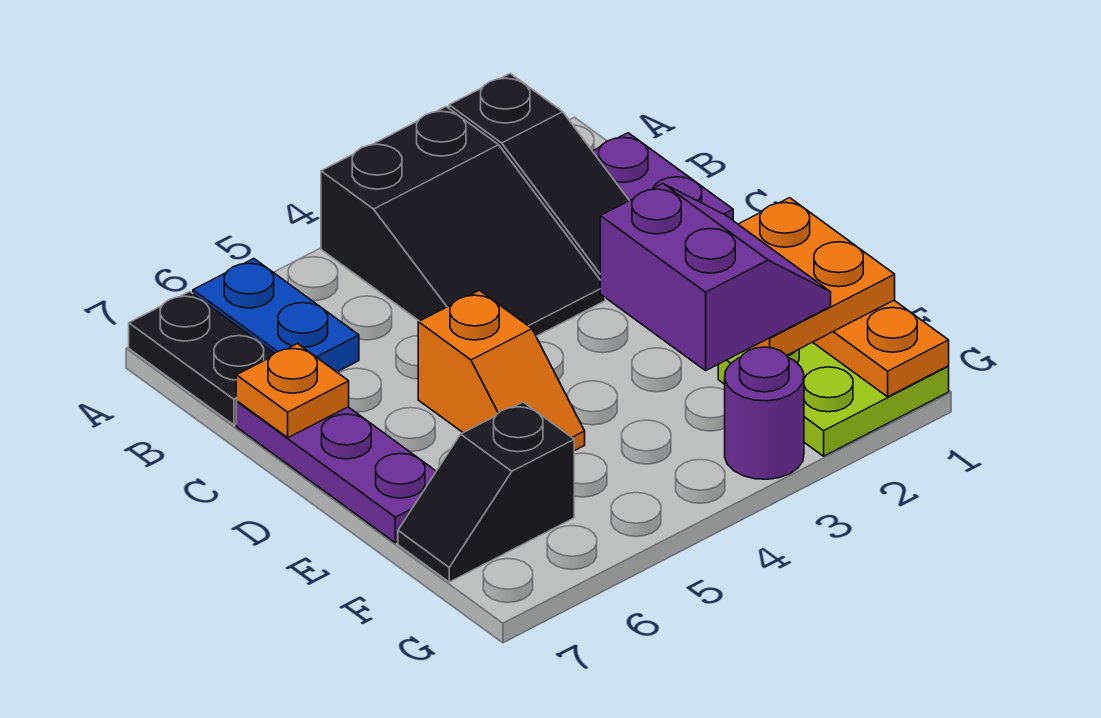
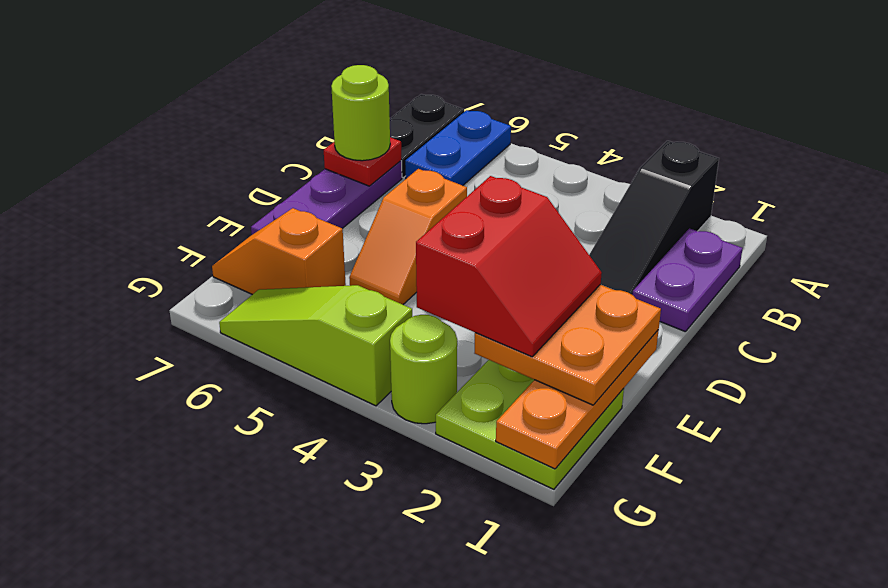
black slope A3:C4 level 1 top A -> none
orange plate C7 level 2 -> red plate C7 level 2
none -> lime round brick C7 level 3
purple slope E2:F3 level 4 top 3 -> red slope E2:F3 level 4 top 3
black slope F6:F7 level 1 top 6 -> orange slope F6:F7 level 1 top 6
purple round brick G3 level 1 -> lime round brick G3 level 1
none -> lime slope G4:G6 level 1 top 4

